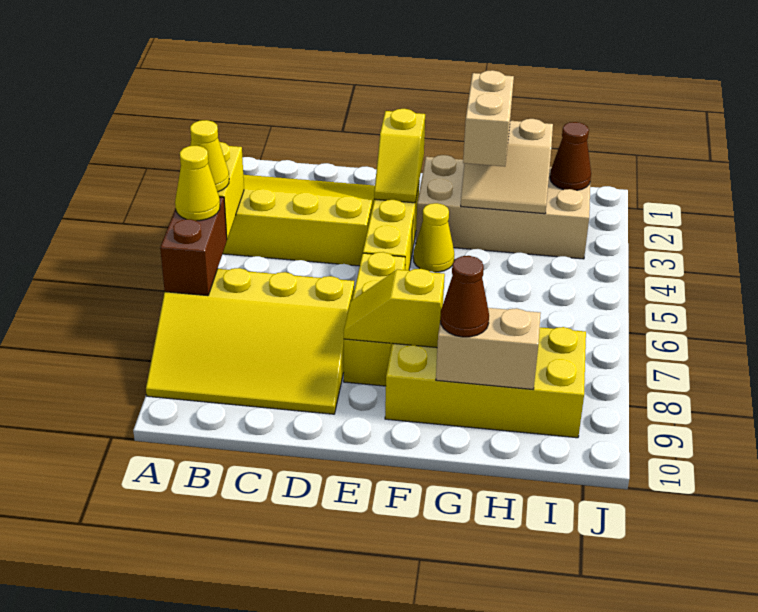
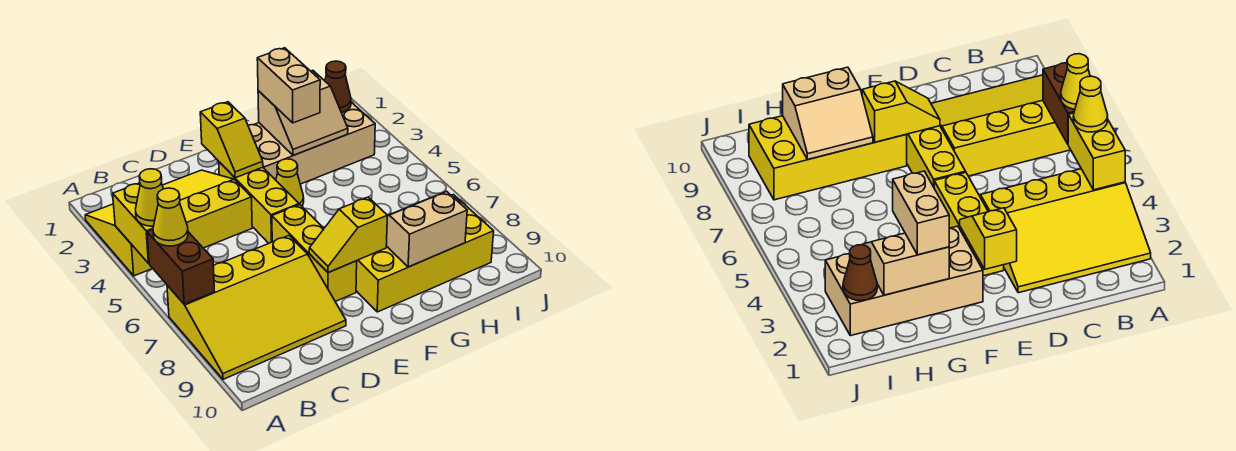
brown cone G9 level 3 -> none

